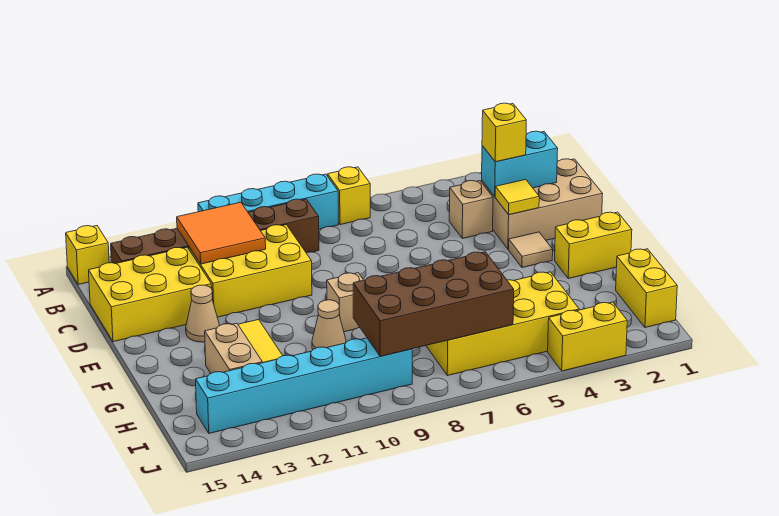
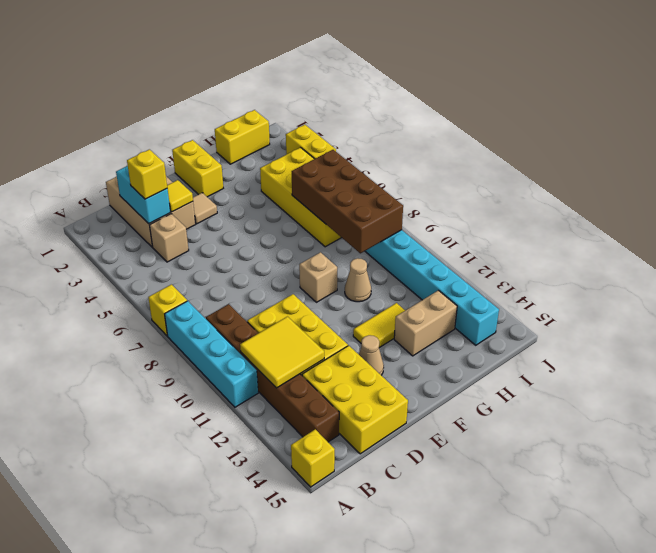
orange tile B11:C12 level 2 -> yellow tile B11:C12 level 2

